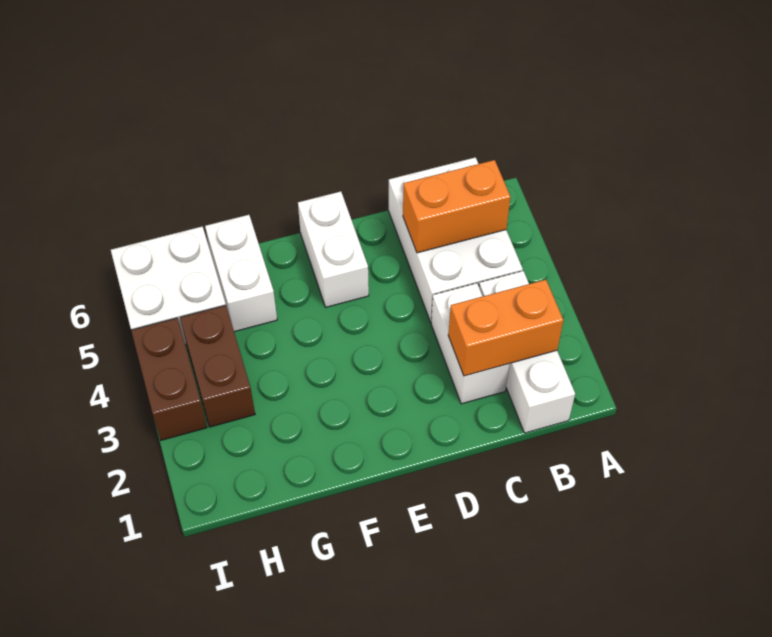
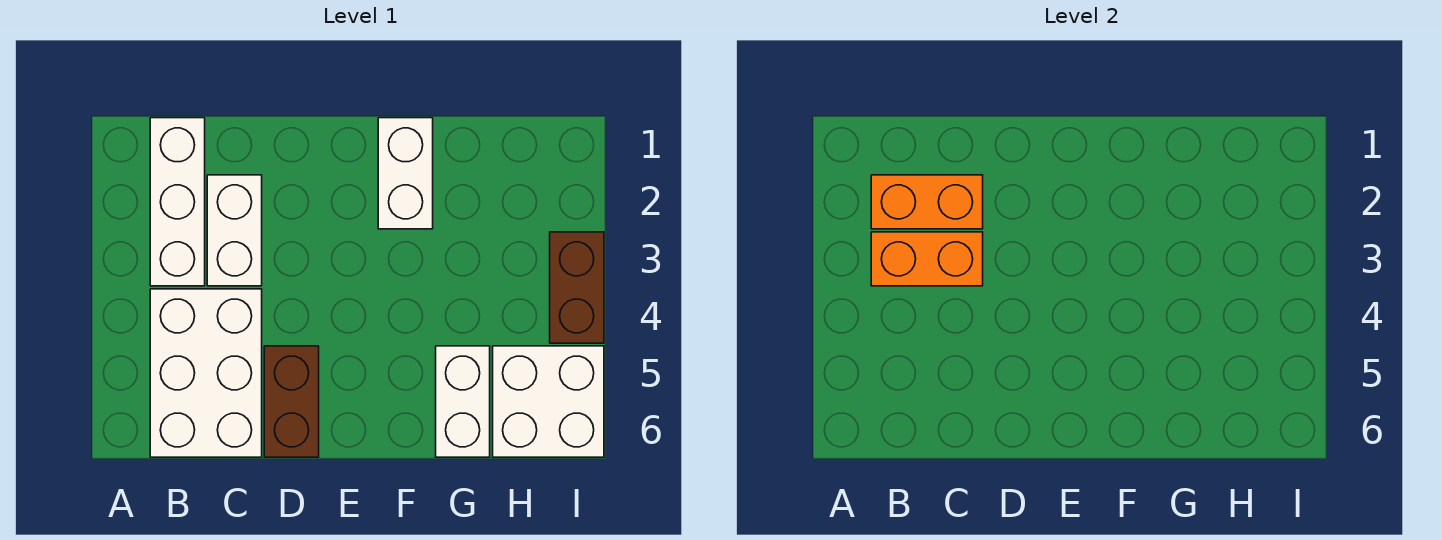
orange brick B5:C5 level 2 -> orange brick B3:C3 level 2
white brick E5:E6 level 1 -> white brick F1:F2 level 1
brown brick H3:H4 level 1 -> brown brick D5:D6 level 1

